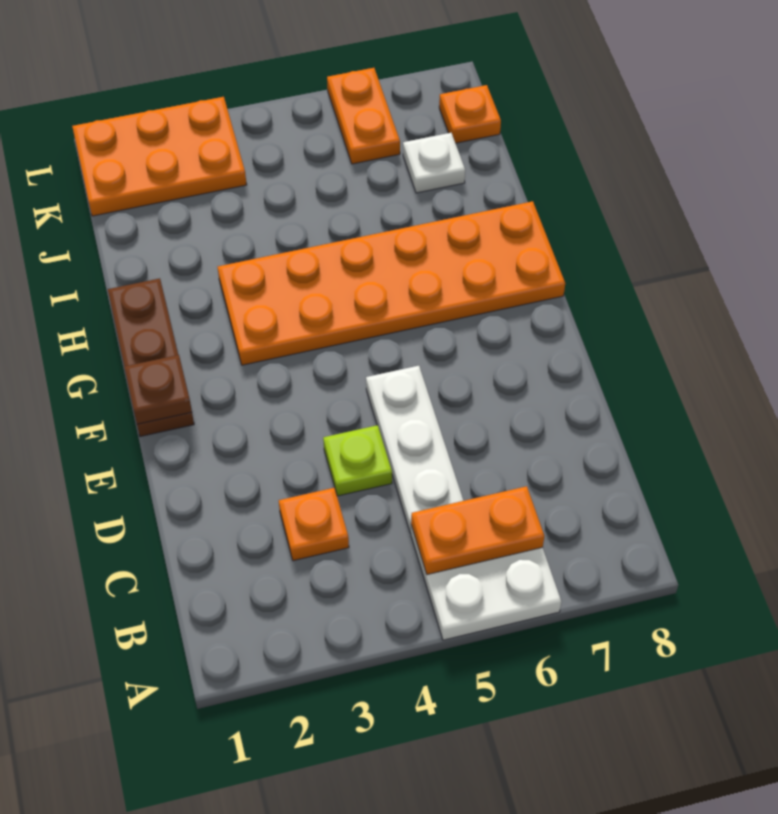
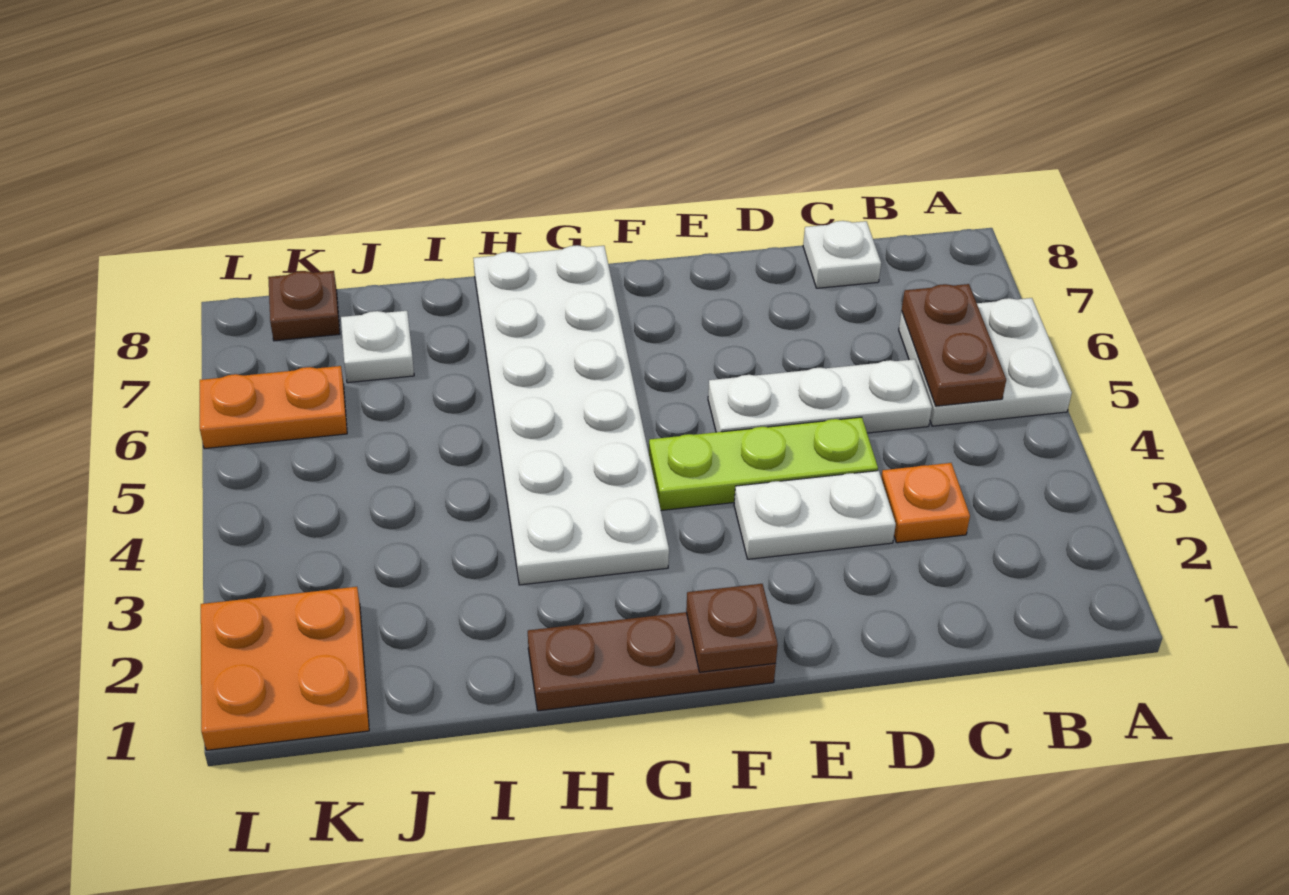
orange plate B5:B6 level 2 -> brown plate B5:B6 level 2
none -> white plate C8 level 1
none -> white plate D3:E3 level 1
lime plate D4 level 1 -> lime plate D4:F4 level 1
orange plate G3:H8 level 1 -> white plate G3:H8 level 1
orange plate K1:L3 level 1 -> orange plate K1:L2 level 1
orange plate K8 level 1 -> brown plate K8 level 1

